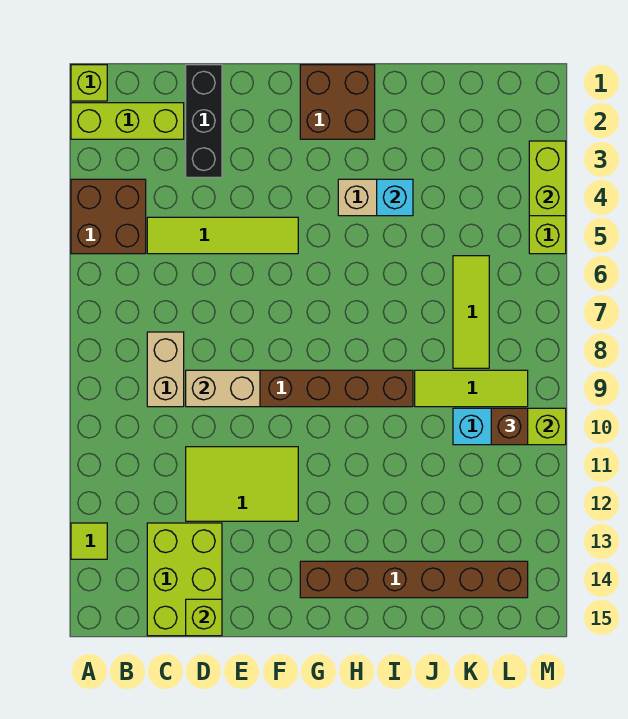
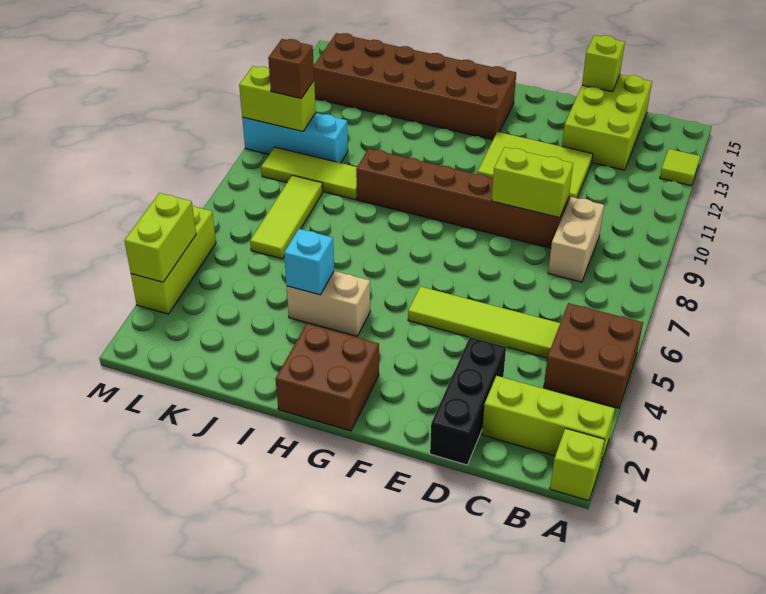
tan brick D9:E9 level 2 -> lime brick D9:E9 level 2
brown brick G14:L14 level 1 -> brown brick G13:L14 level 1

